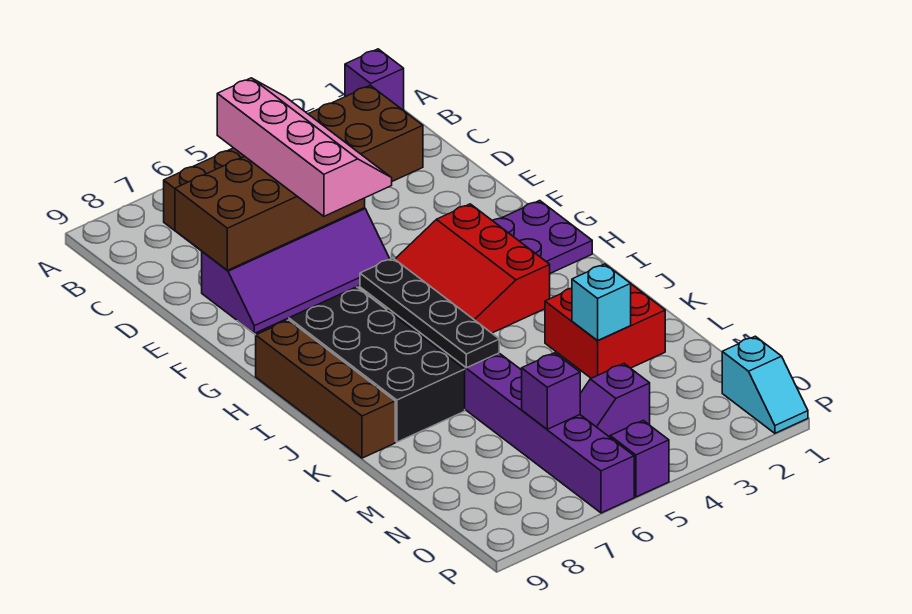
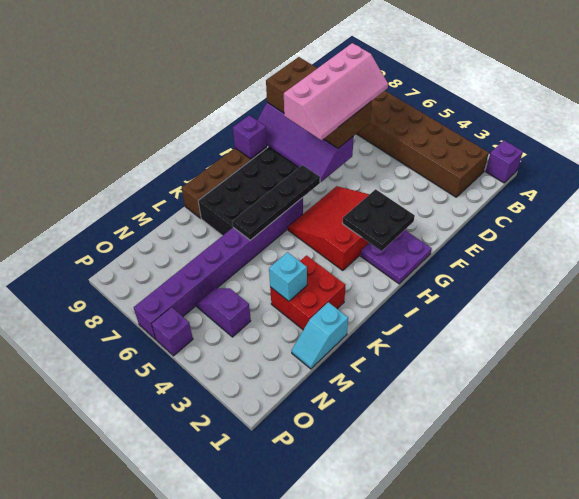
none -> black plate G2:H3 level 2
purple brick N6 level 2 -> purple brick H9 level 2
cyan slope O1:P1 level 1 top O -> cyan slope L1:M1 level 1 top L

